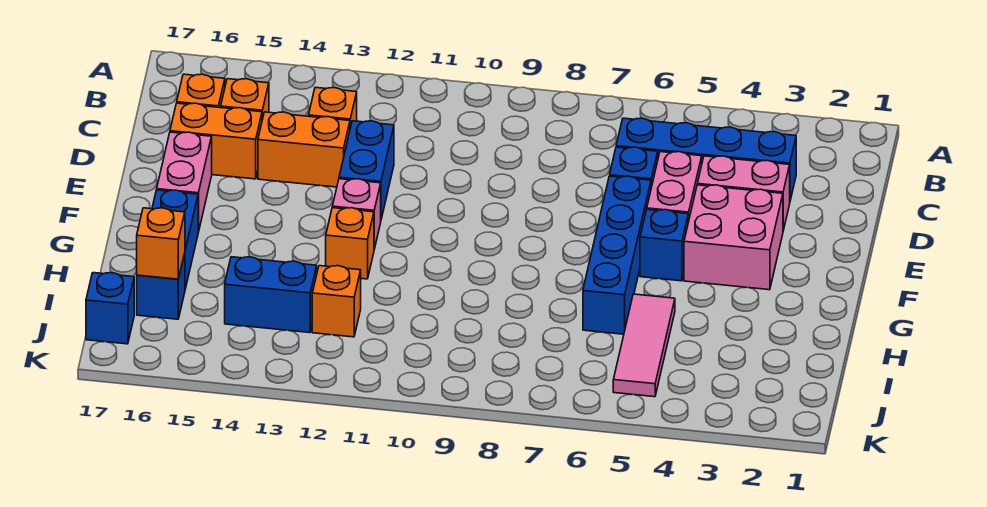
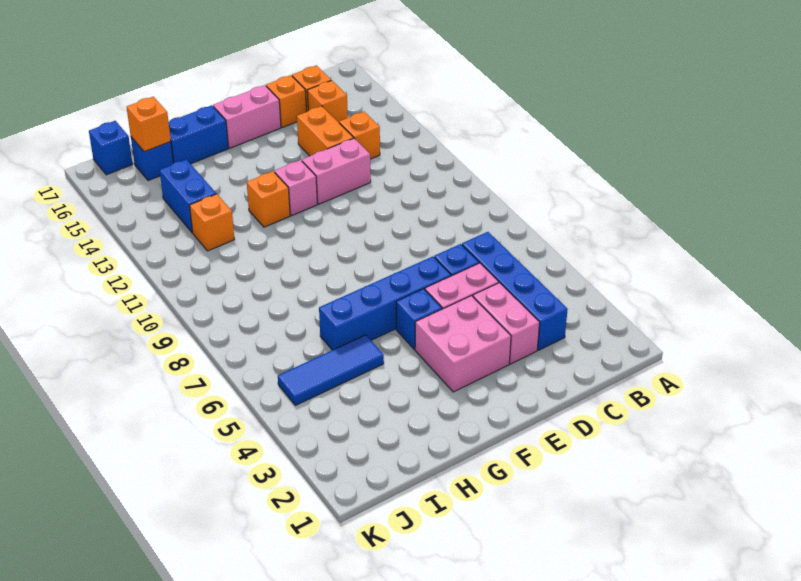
blue brick D12:E12 level 1 -> pink brick D12:E12 level 1
orange brick D15:D16 level 1 -> orange brick D16 level 1
pink tile H5:J5 level 1 -> blue tile H5:J5 level 1

